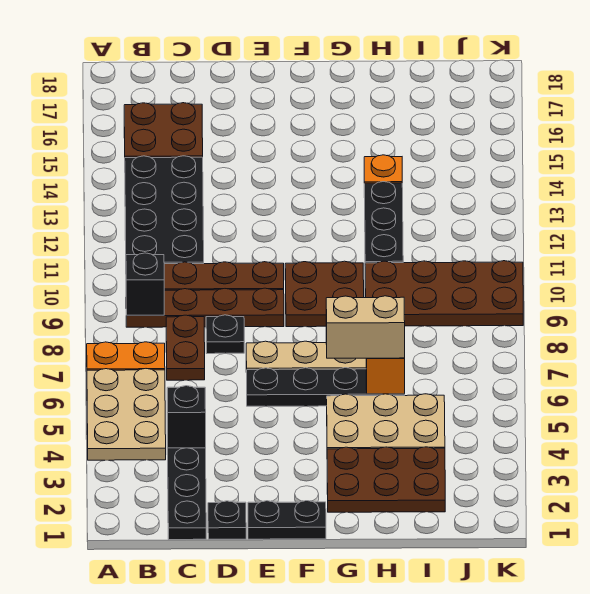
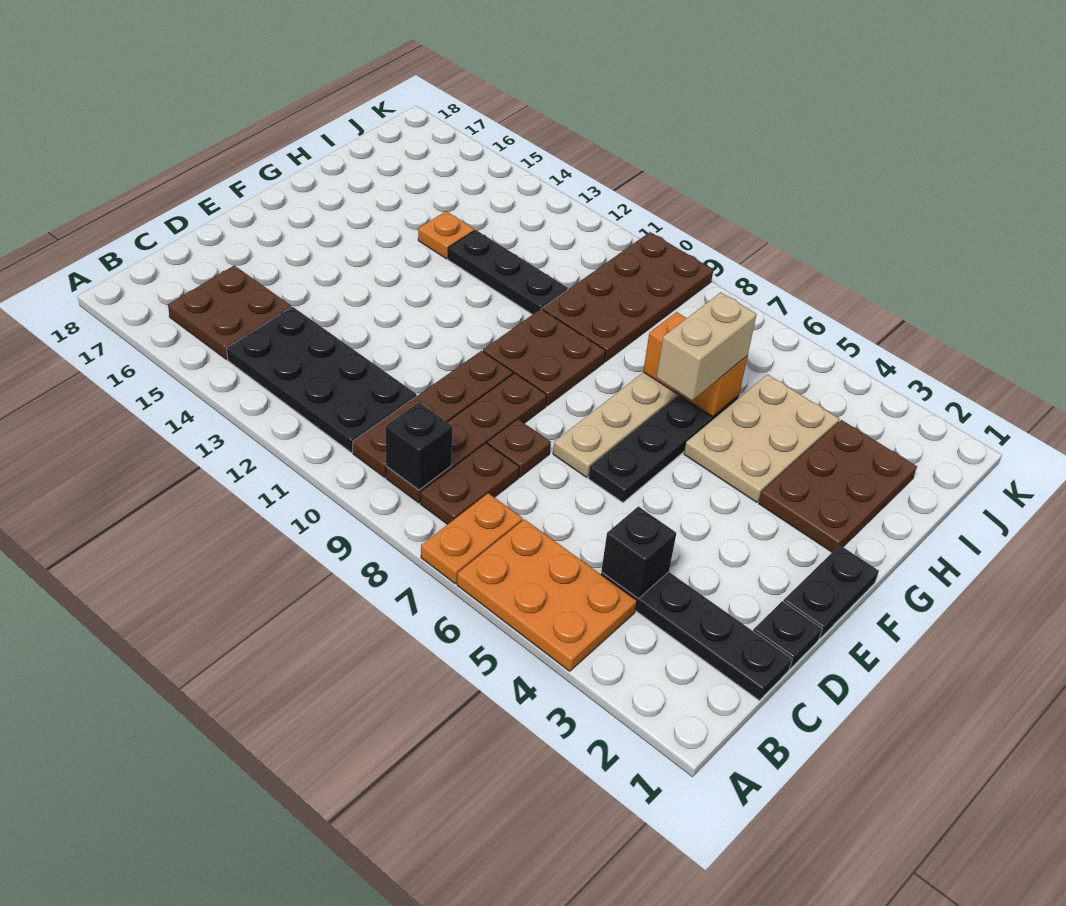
tan plate A4:B6 level 1 -> orange plate A4:B6 level 1
brown plate C7:C8 level 1 -> brown plate B8:C8 level 1
black plate D8 level 1 -> brown plate D8 level 1

